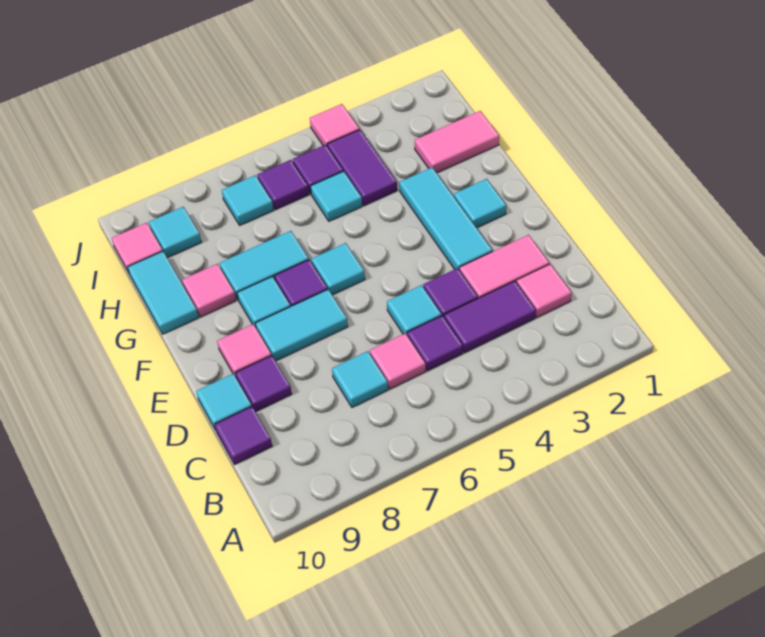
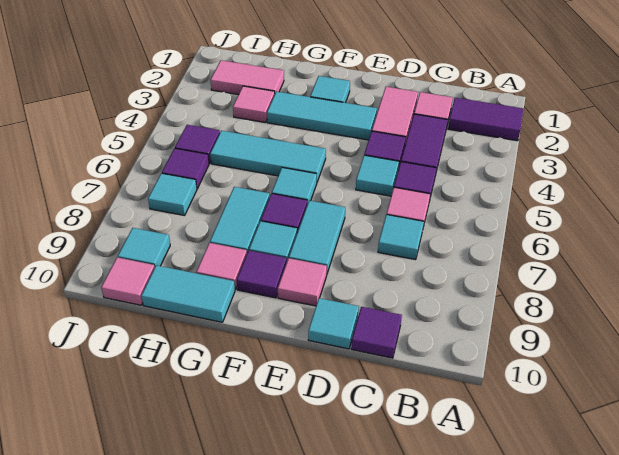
purple tile D9 level 1 -> purple tile F9 level 1
pink tile H1:H2 level 1 -> pink tile H2:I2 level 1
purple tile H4:I4 level 1 -> purple tile A2:B2 level 1
cyan tile H5 level 1 -> cyan tile F5:H5 level 1
pink tile J4 level 1 -> pink tile H3 level 1

